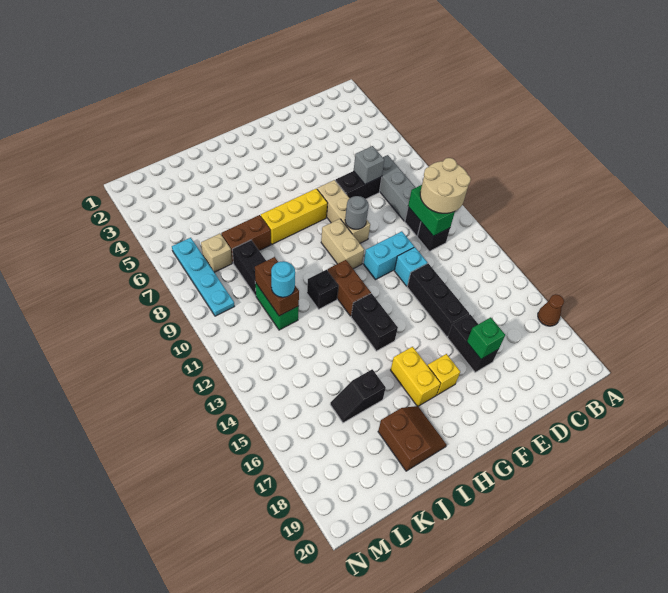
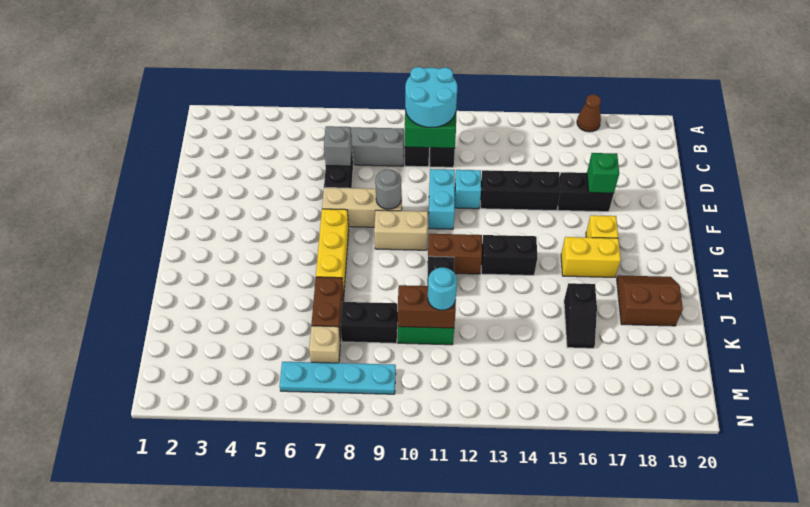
tan round brick B10:C11 level 3 -> cyan round brick B10:C11 level 3

